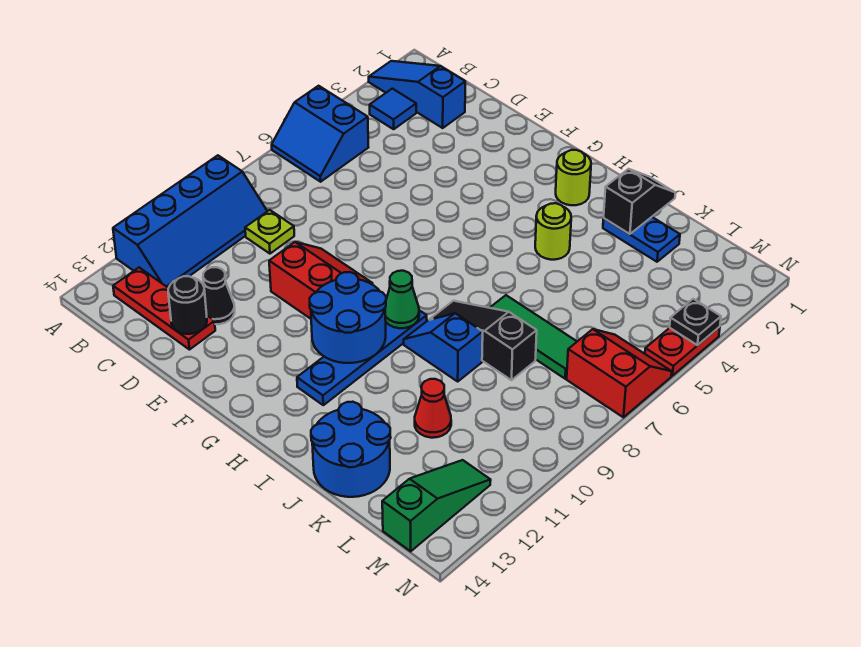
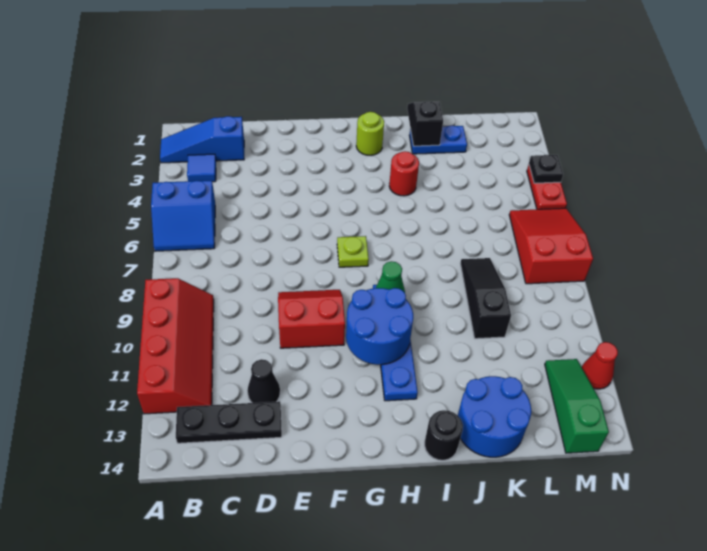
blue slope A9:B12 level 1 top A -> red slope A9:B12 level 1 top A
red plate B13:D13 level 1 -> black plate B13:D13 level 1
lime plate C9 level 1 -> lime plate G7 level 1
black round brick D13 level 2 -> black round brick I14 level 1
lime round brick I4 level 1 -> red round brick I4 level 1
black slope I8:K8 level 1 top K -> black slope K8:K10 level 1 top 10
blue slope I9:J9 level 1 top J -> none
green tile J7:L7 level 1 -> none
red cone K11 level 1 -> red cone N12 level 1
red slope M6:N7 level 1 top 7 -> red slope M6:N8 level 1 top 8

